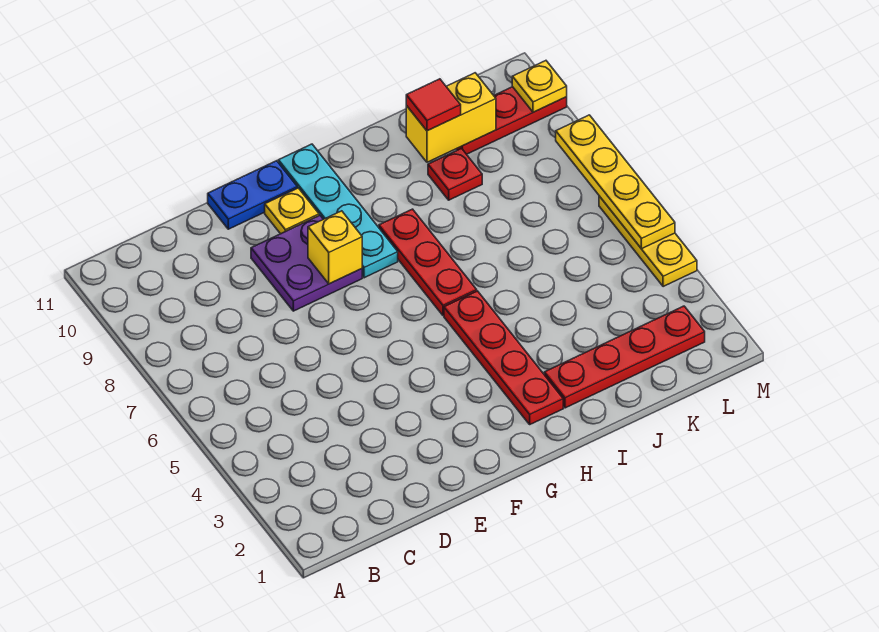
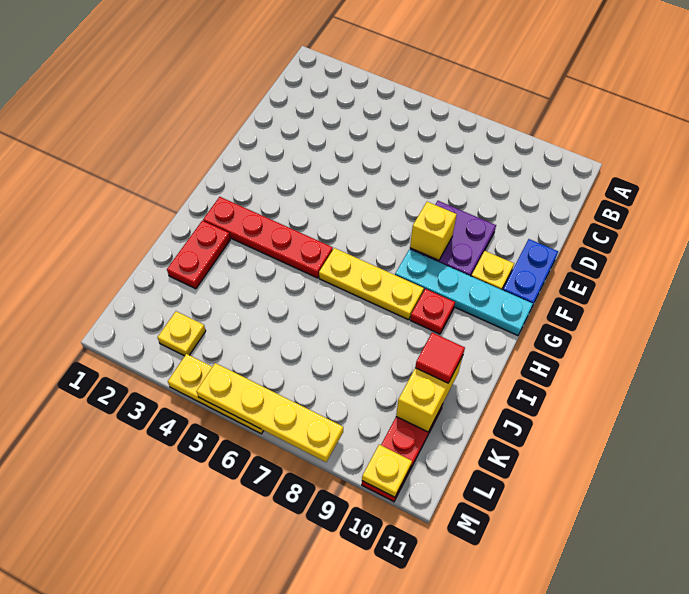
red plate H6:H8 level 1 -> yellow plate H6:H8 level 1
red plate I2:L2 level 1 -> red plate I2:J2 level 1
red plate J9 level 1 -> red plate H9 level 1
none -> yellow plate L3 level 1

